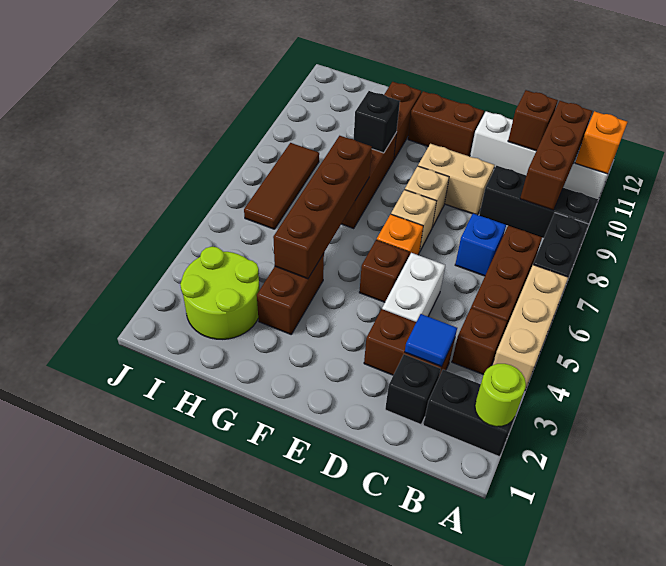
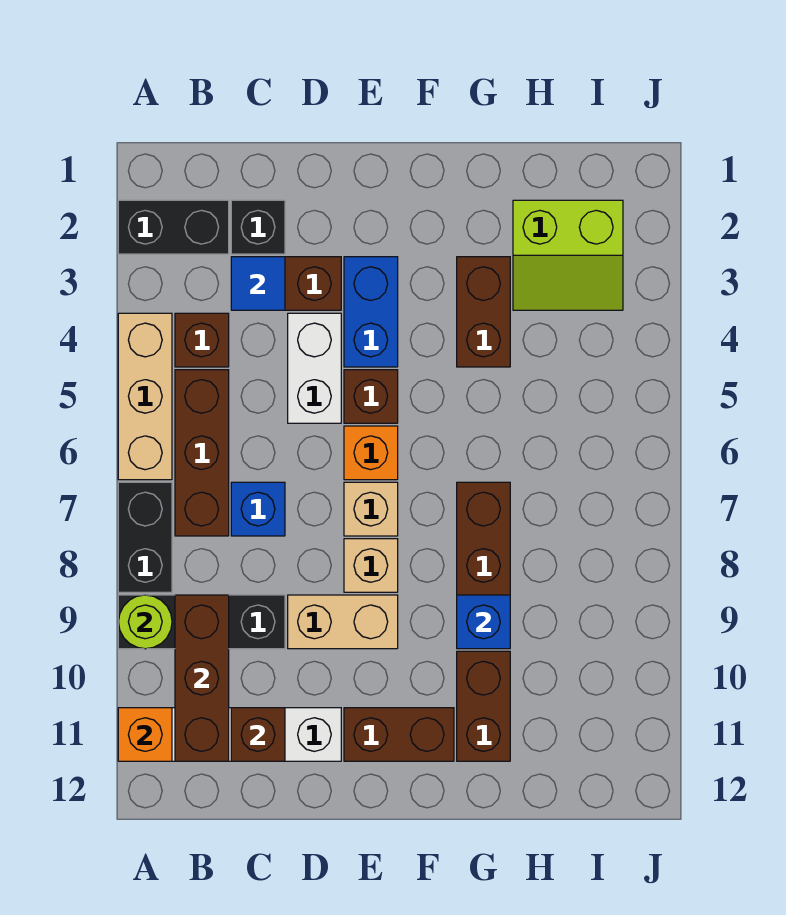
lime round brick A2 level 2 -> lime round brick A9 level 2
none -> blue brick E3:E4 level 1
brown brick G4:G7 level 2 -> none
black brick G9 level 2 -> blue brick G9 level 2
lime round brick H2:I3 level 1 -> lime slope H2:I3 level 1 top 2
brown tile I6:I8 level 1 -> none

